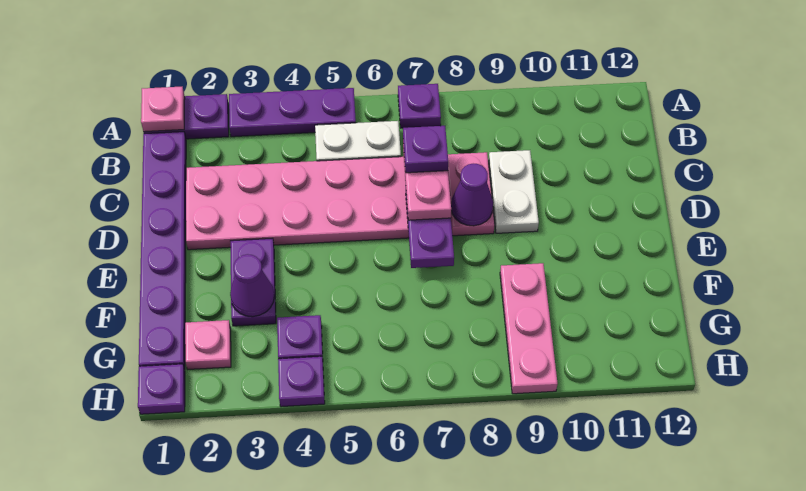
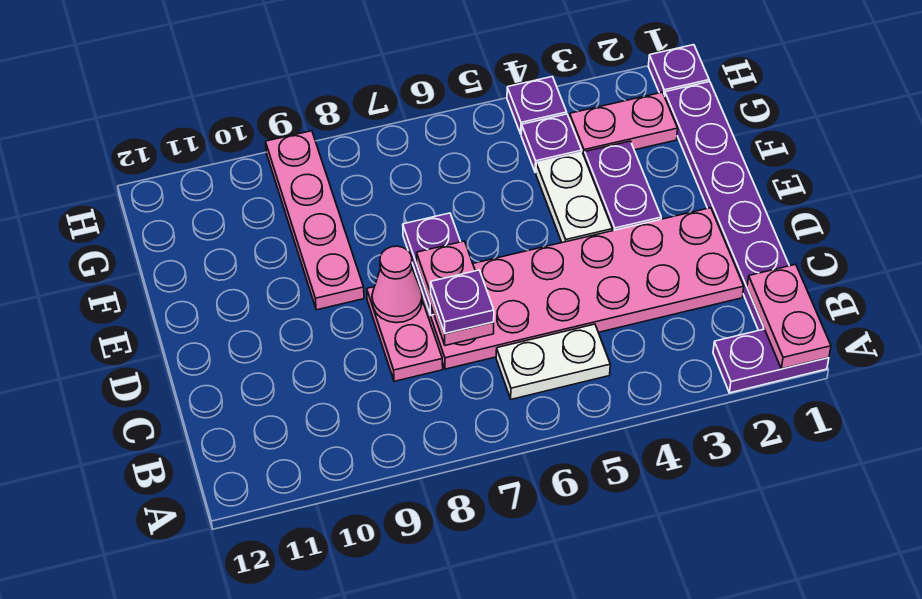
pink plate A1 level 2 -> pink plate A1:B1 level 2
purple plate A3:A5 level 1 -> none
purple plate A7 level 1 -> none
white plate C9:D9 level 1 -> white plate E4:F4 level 1
purple cone D8 level 2 -> pink cone D8 level 2
purple cone F3 level 2 -> none
pink plate F9:H9 level 1 -> pink plate E9:H9 level 1
pink plate G2 level 1 -> pink plate G2:G3 level 1

